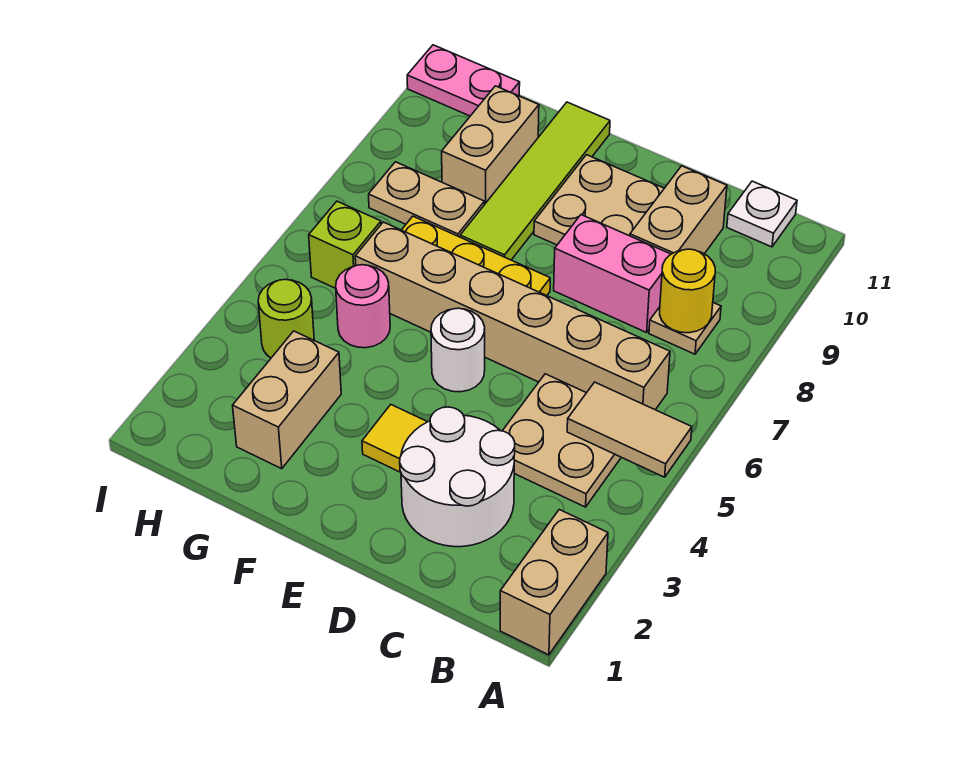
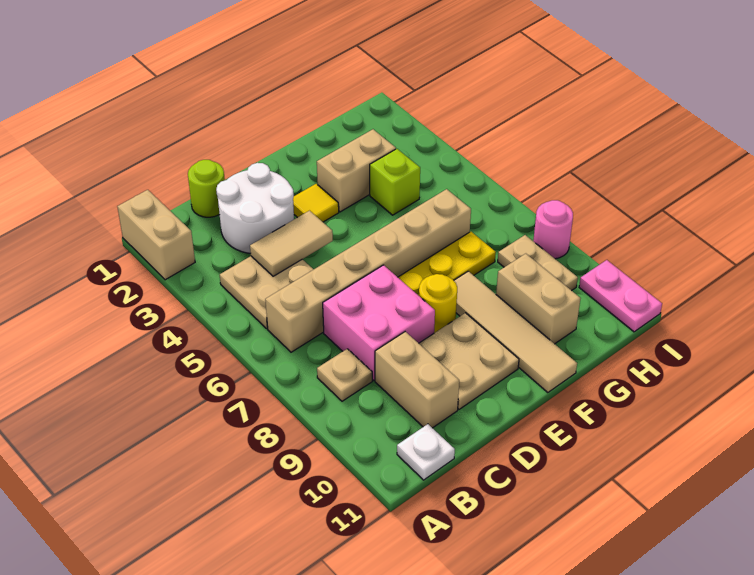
tan tile A5:B5 level 2 -> tan tile C4:D4 level 2
yellow round brick B8 level 2 -> yellow round brick E8 level 1
pink brick C8:D8 level 1 -> pink brick C7:D8 level 1
white round brick E5 level 1 -> none
lime tile F8:F11 level 1 -> tan tile F8:F11 level 1
tan brick G2:G3 level 1 -> tan brick F3:G3 level 1
pink round brick G5 level 1 -> pink round brick I8 level 1
tan plate G8:H8 level 1 -> tan plate H8:H9 level 1
lime round brick H4 level 1 -> lime round brick C1 level 1
lime brick H6 level 1 -> lime brick G4 level 1
pink plate H11:I11 level 1 -> pink plate I10:I11 level 1

